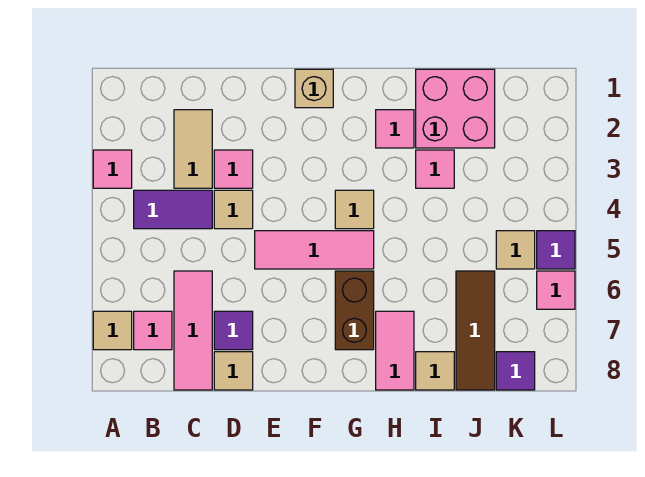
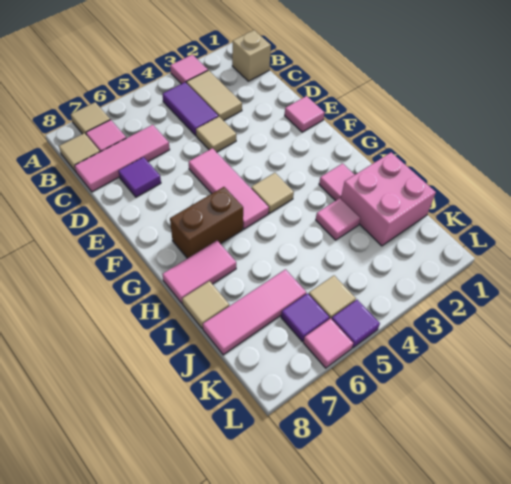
tan tile C2:C3 level 1 -> tan tile B3:C3 level 1
pink tile D3 level 1 -> pink tile E1 level 1
tan tile D8 level 1 -> tan tile B8 level 1
tan brick F1 level 1 -> tan brick B1 level 1
brown tile J6:J8 level 1 -> pink tile J6:J8 level 1
purple tile K8 level 1 -> purple tile K6 level 1

